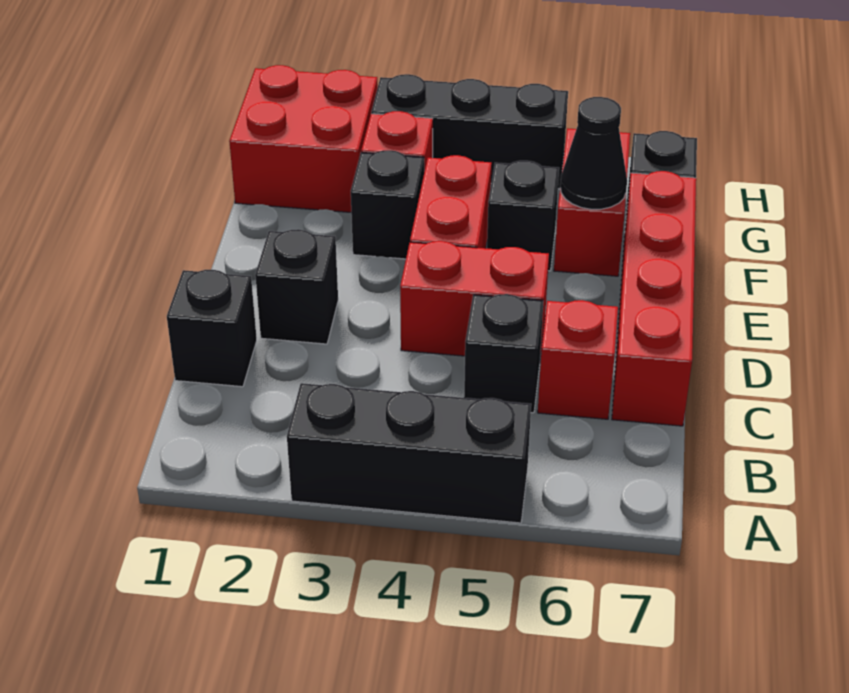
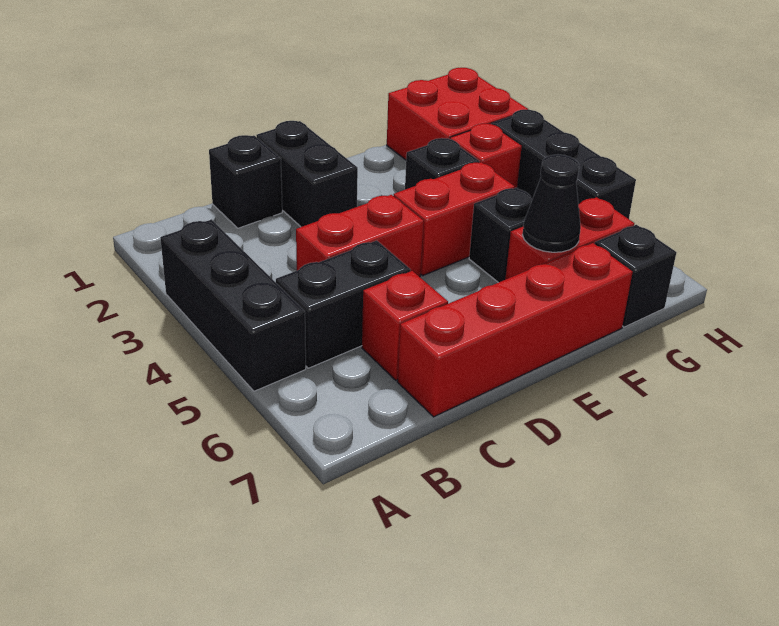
black brick C5 level 1 -> black brick B5:C5 level 1
black brick D2 level 1 -> black brick D1:D2 level 1
red brick D4:D5 level 1 -> red brick C4:D4 level 1

